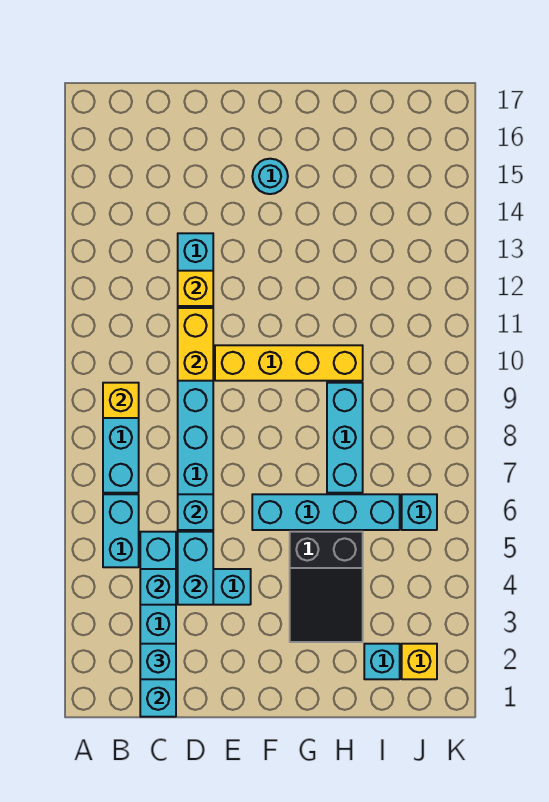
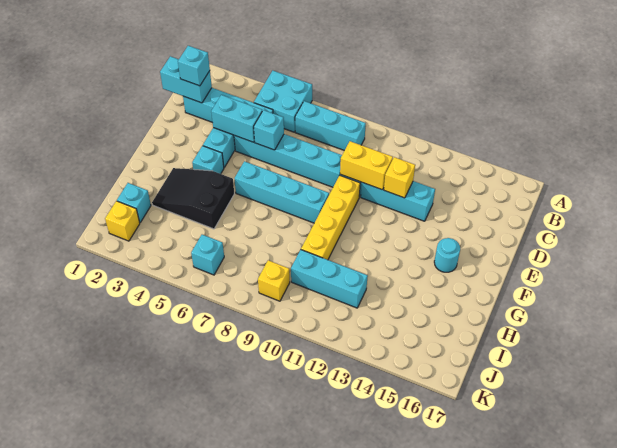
cyan brick B5:B6 level 1 -> cyan brick A5:B6 level 1
yellow brick B9 level 2 -> yellow brick J9 level 1
cyan brick C4 level 2 -> cyan brick F4 level 1
cyan brick F6:I6 level 1 -> cyan brick F6:F9 level 1
cyan brick H7:H9 level 1 -> cyan brick I10:I12 level 1

